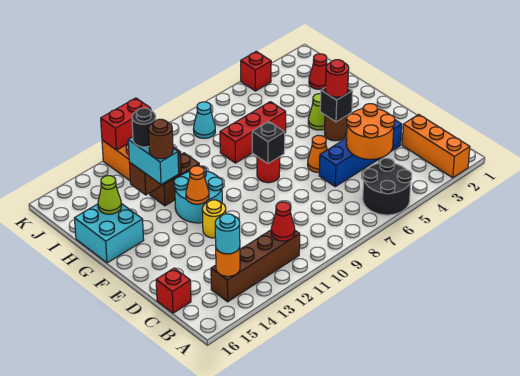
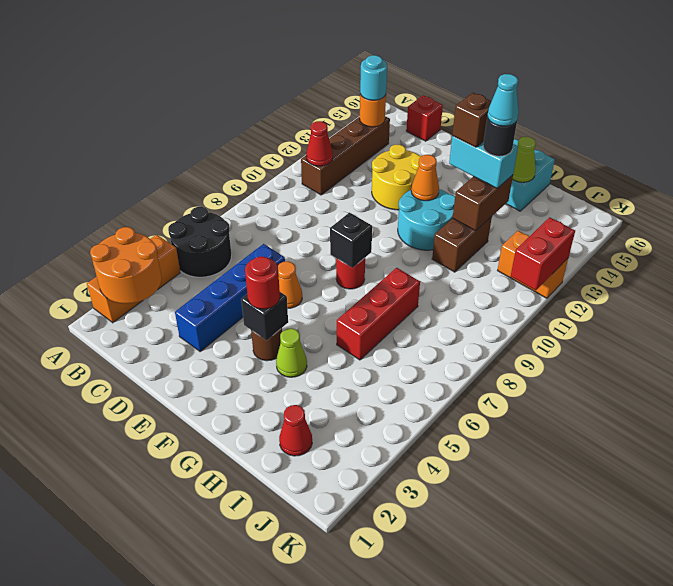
orange brick A2:C2 level 1 -> orange brick A2:A4 level 1
orange round brick C4:D5 level 2 -> orange round brick A2:B3 level 2
yellow round brick E12 level 1 -> yellow round brick D12:E13 level 1
brown round brick G13 level 4 -> brown brick G13 level 4
cyan cone J8 level 1 -> cyan cone H13 level 5
red brick K4 level 1 -> none

